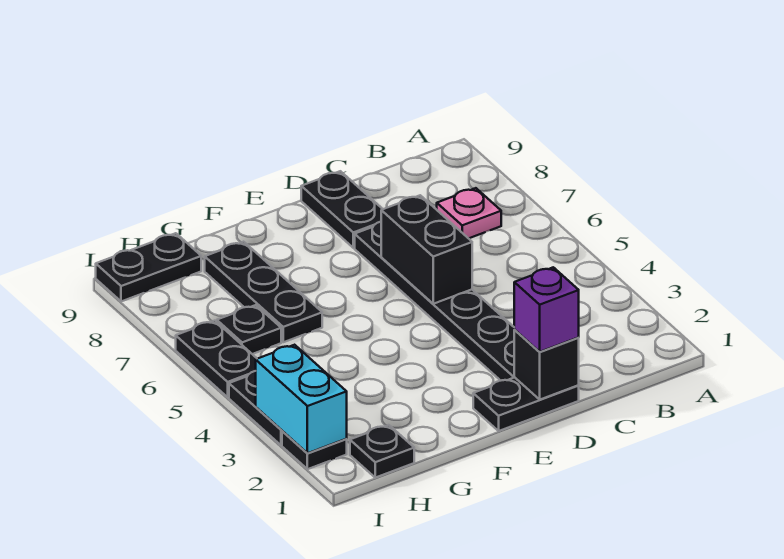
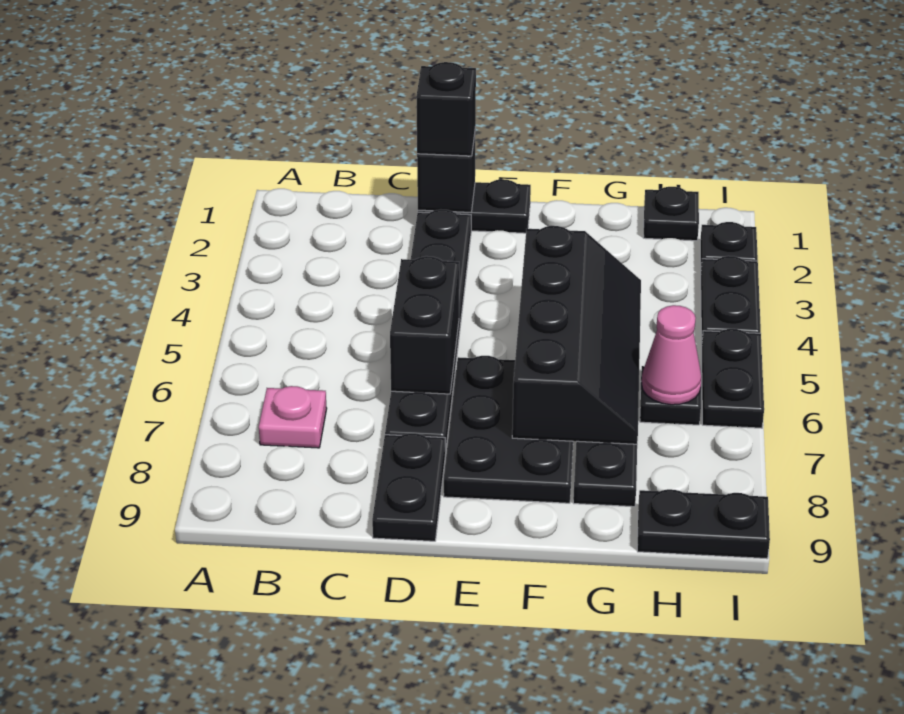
purple brick D1 level 3 -> black brick D1 level 3
none -> black plate E6:F8 level 1
none -> black slope F4:G7 level 2 top F
none -> pink cone H6 level 2
cyan brick I2:I3 level 2 -> none

